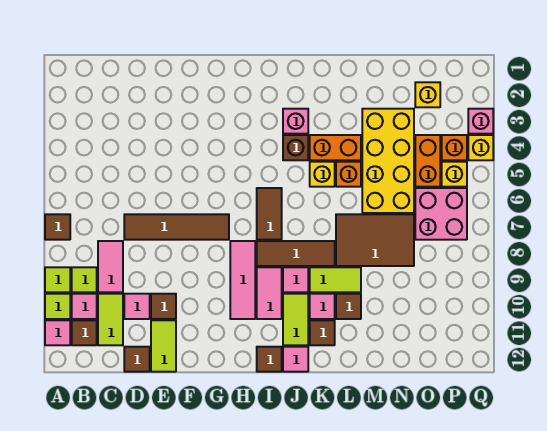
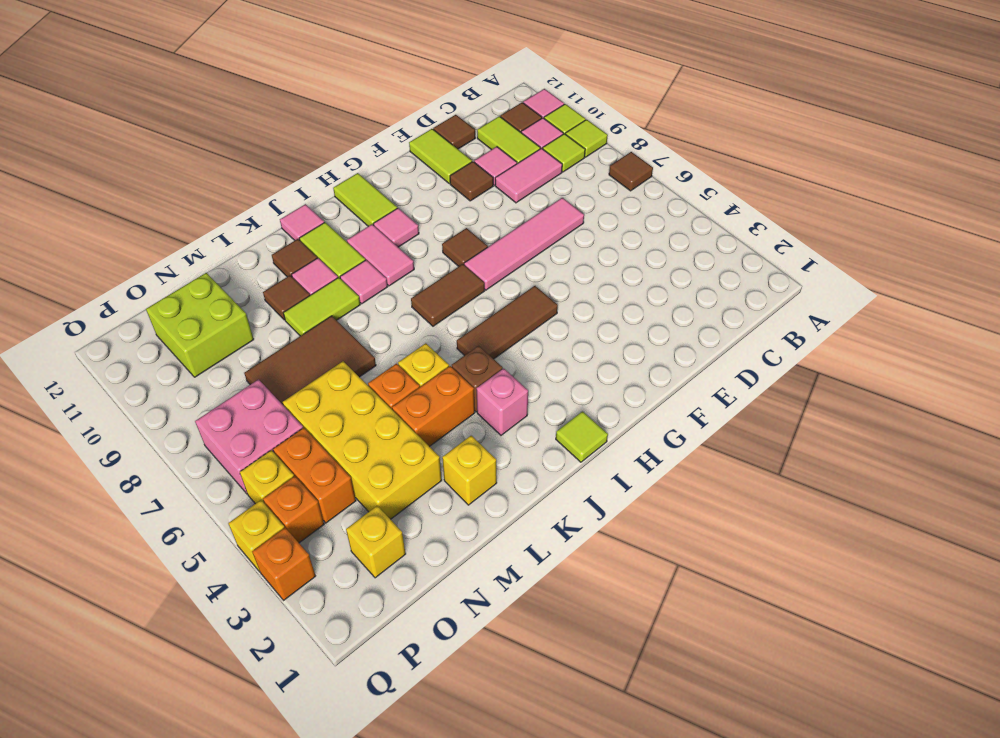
pink tile C8:C9 level 1 -> pink tile C9:D9 level 1
brown tile D7:G7 level 1 -> pink tile D7:G7 level 1
pink tile H8:H10 level 1 -> pink tile H10 level 1
none -> lime tile H11:H12 level 1
none -> lime tile I1 level 1
brown tile I6:I7 level 1 -> brown tile H7:I7 level 1
brown tile I8:K8 level 1 -> brown tile G5:I5 level 1
brown tile I12 level 1 -> brown tile G8 level 1
none -> yellow brick L2 level 1
none -> lime brick N10:O11 level 1
pink brick Q3 level 1 -> orange brick Q3 level 1

